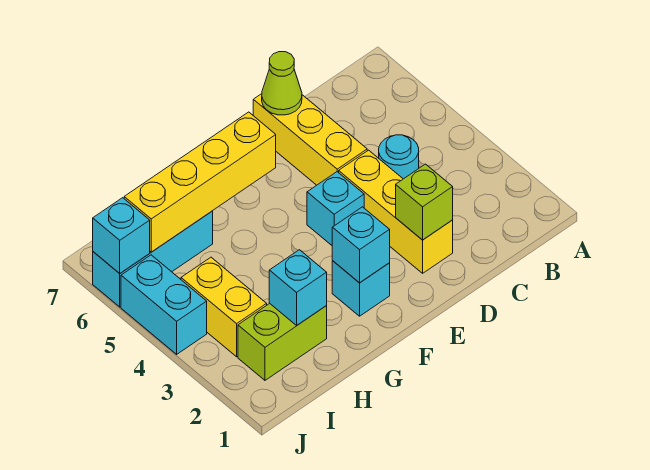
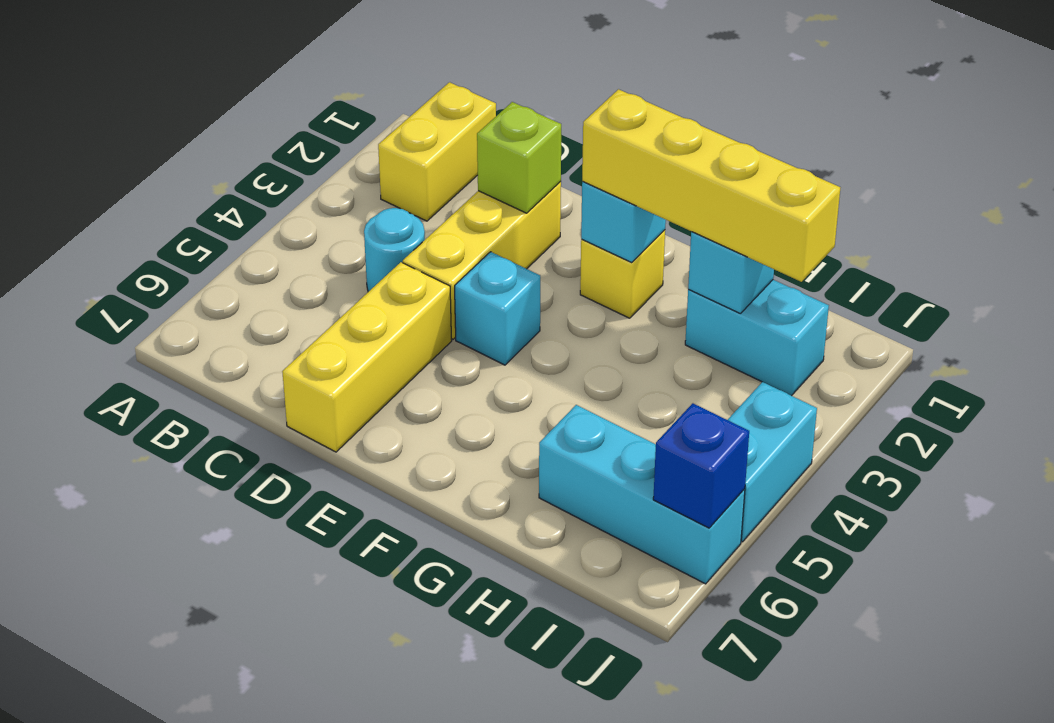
lime cone D7 level 2 -> none
cyan brick F2 level 1 -> yellow brick F2 level 1
yellow brick F6:I6 level 2 -> yellow brick F2:I2 level 3
lime brick H2:I2 level 1 -> cyan brick H2:I2 level 1
yellow brick I3:I4 level 1 -> yellow brick B1:B2 level 1
cyan brick J6 level 2 -> blue brick J6 level 2

